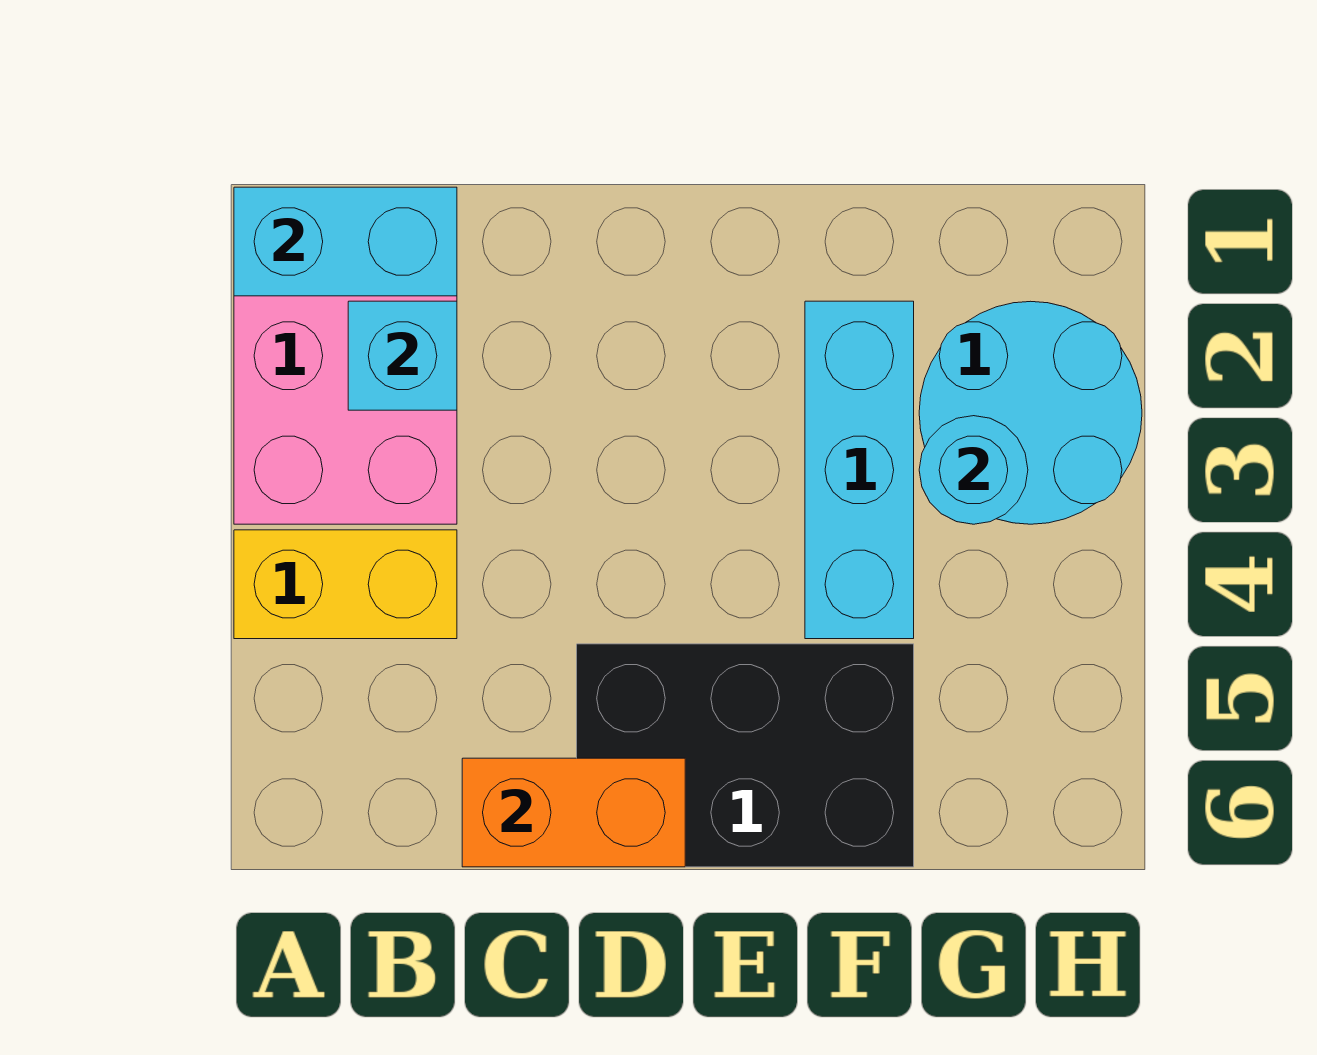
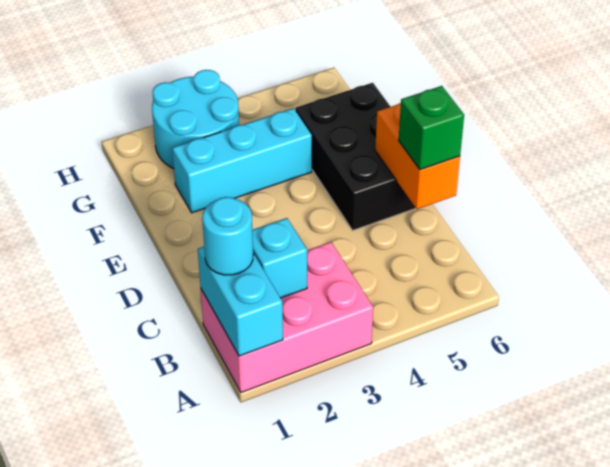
yellow brick A4:B4 level 1 -> none
none -> green brick C6 level 3
cyan round brick G3 level 2 -> cyan round brick B1 level 3

